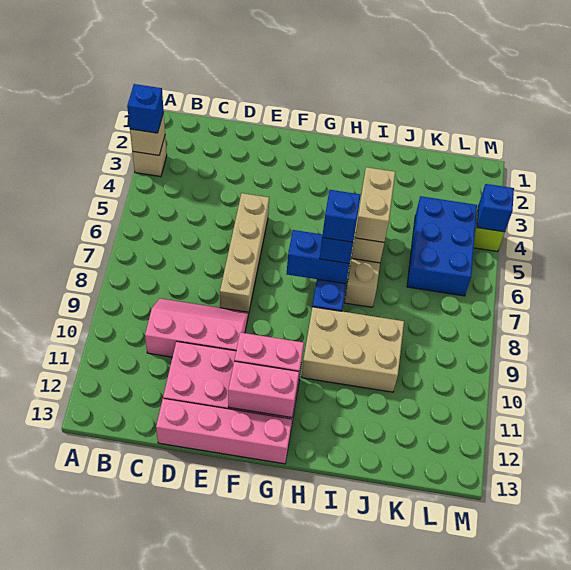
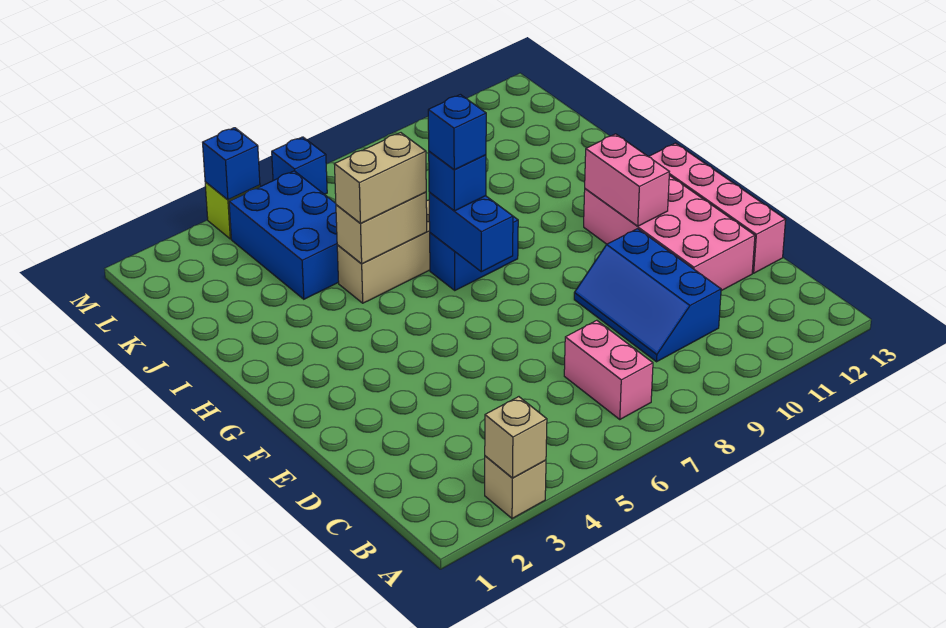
blue brick A3 level 3 -> blue brick M6 level 1
pink slope C9:E10 level 1 top 10 -> blue slope C9:E10 level 1 top 10
tan brick E5:E8 level 1 -> none
pink brick F12:G12 level 2 -> pink brick B7:C7 level 1
tan brick H9:J10 level 1 -> none
blue brick K4:L6 level 1 -> blue brick J4:L5 level 1

